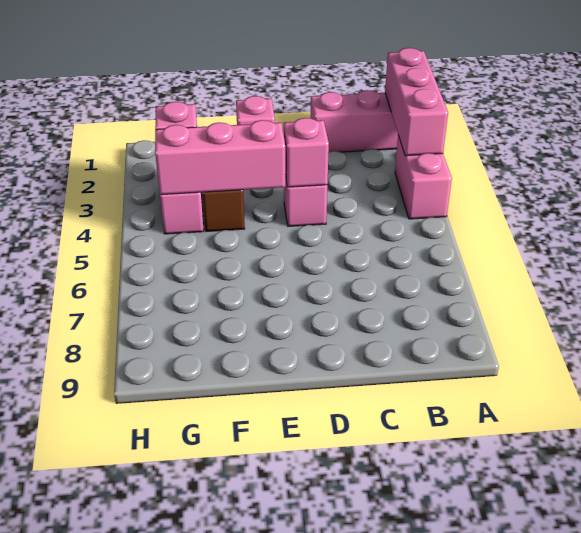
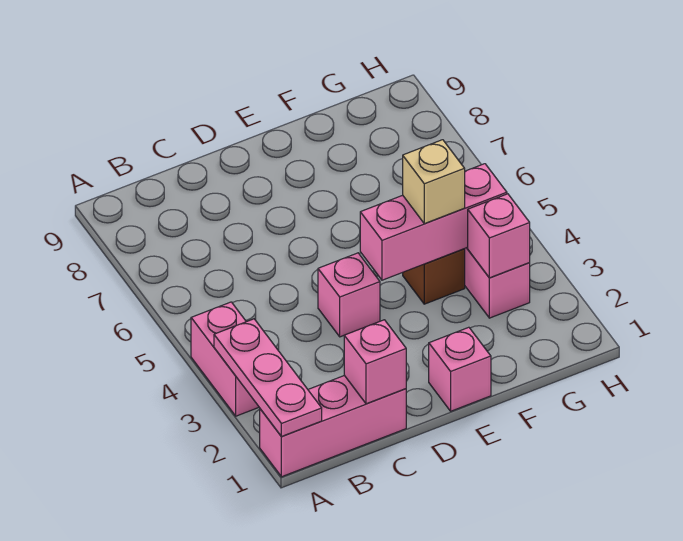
pink brick A1:A3 level 2 -> pink plate A1:A3 level 2
pink brick D4 level 2 -> pink brick C1 level 2
none -> tan brick F4 level 3

